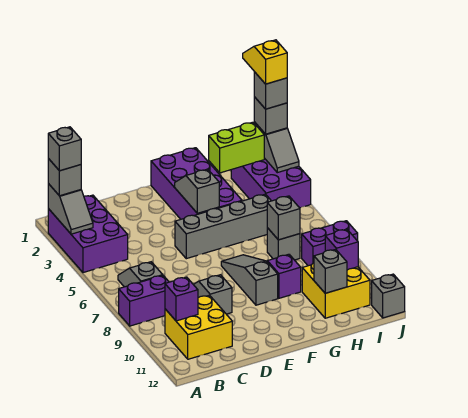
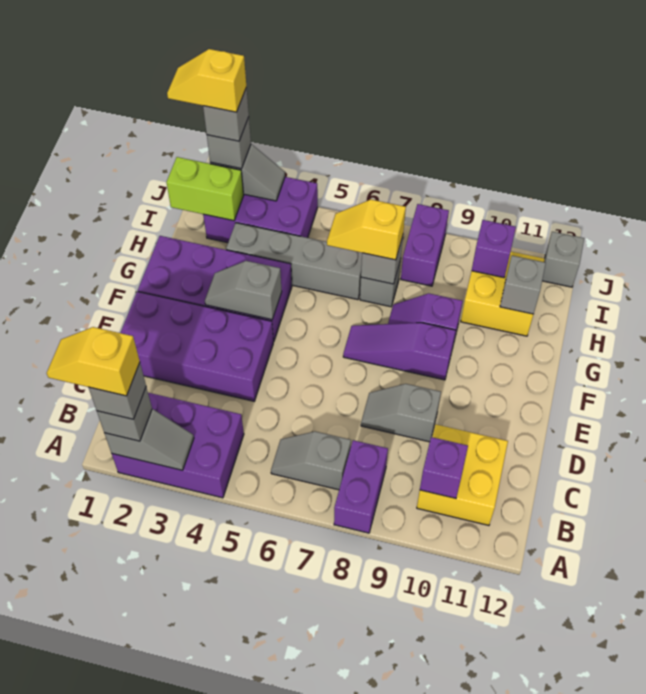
none -> yellow slope A1:A2 level 5 top 2
none -> purple brick D1:E4 level 1
grey brick E5:H5 level 1 -> grey brick H3:H6 level 1
grey slope F7:F9 level 1 top 9 -> purple slope F7:F9 level 1 top 9
lime brick H2:I2 level 2 -> lime brick I1:I2 level 2
none -> yellow slope H6:H7 level 3 top 7

